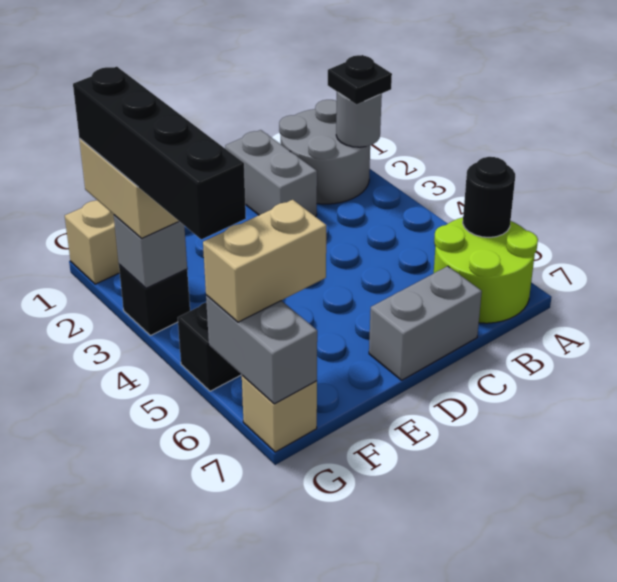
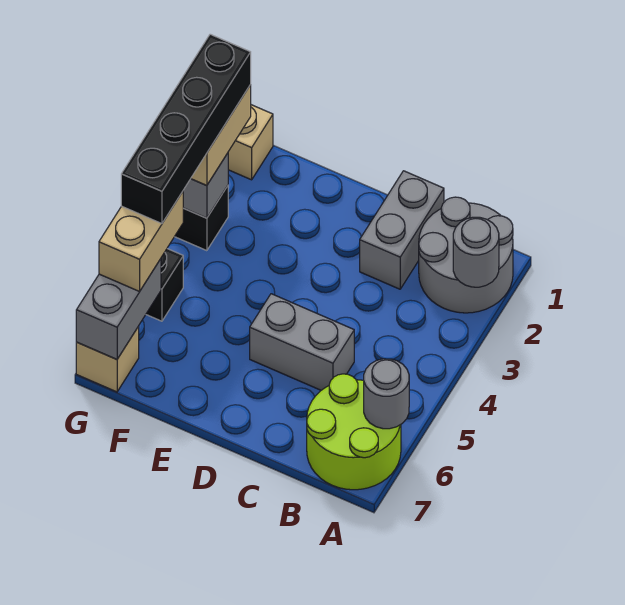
black plate A2 level 3 -> none
black round brick A6 level 2 -> grey round brick A6 level 2
grey brick C7:D7 level 1 -> grey brick C5:D5 level 1
tan brick F6:G6 level 3 -> tan brick G5:G6 level 3

